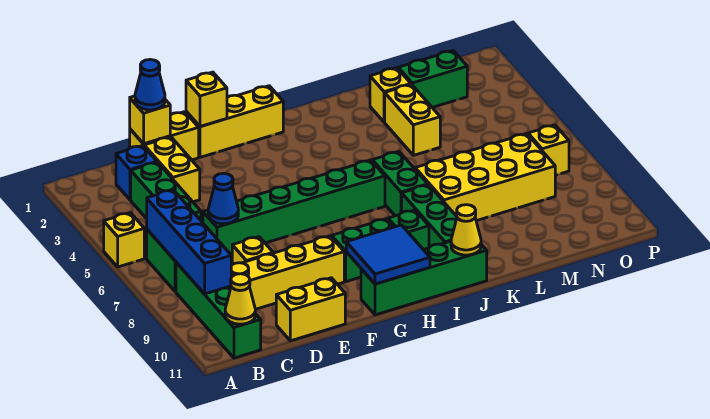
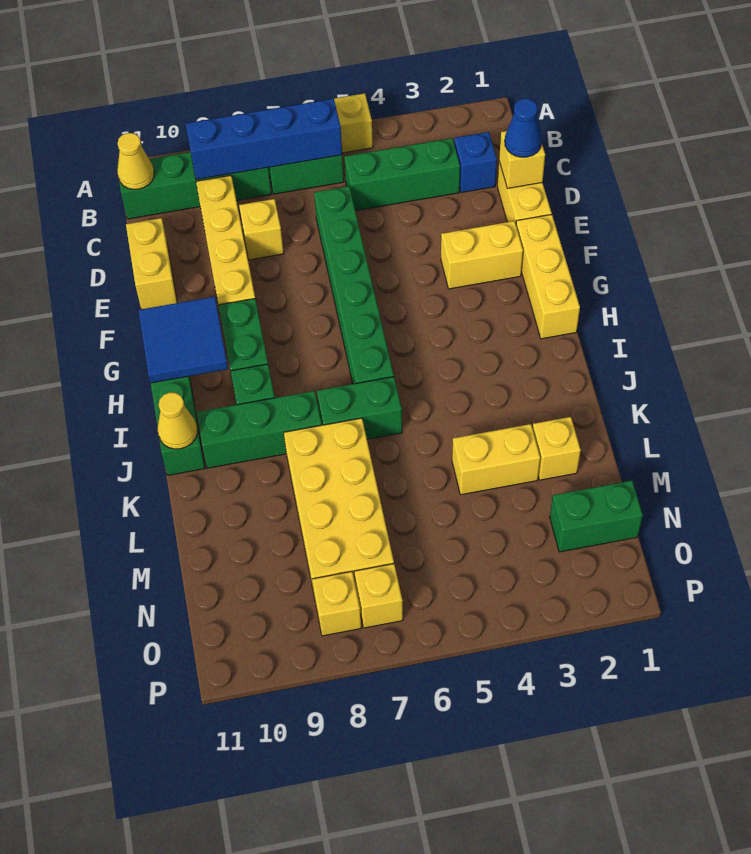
yellow brick D2:D3 level 1 -> yellow brick F2:F3 level 1
blue cone D6 level 2 -> none
yellow brick F1 level 2 -> yellow brick O8 level 1
green brick M2:N2 level 1 -> green brick N1:N2 level 1

